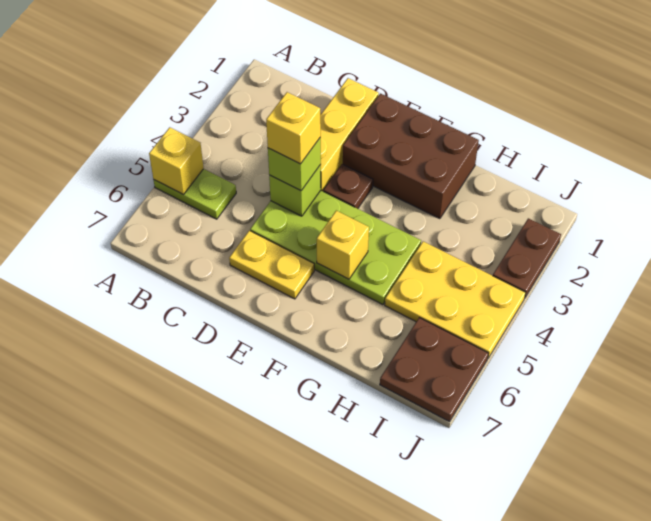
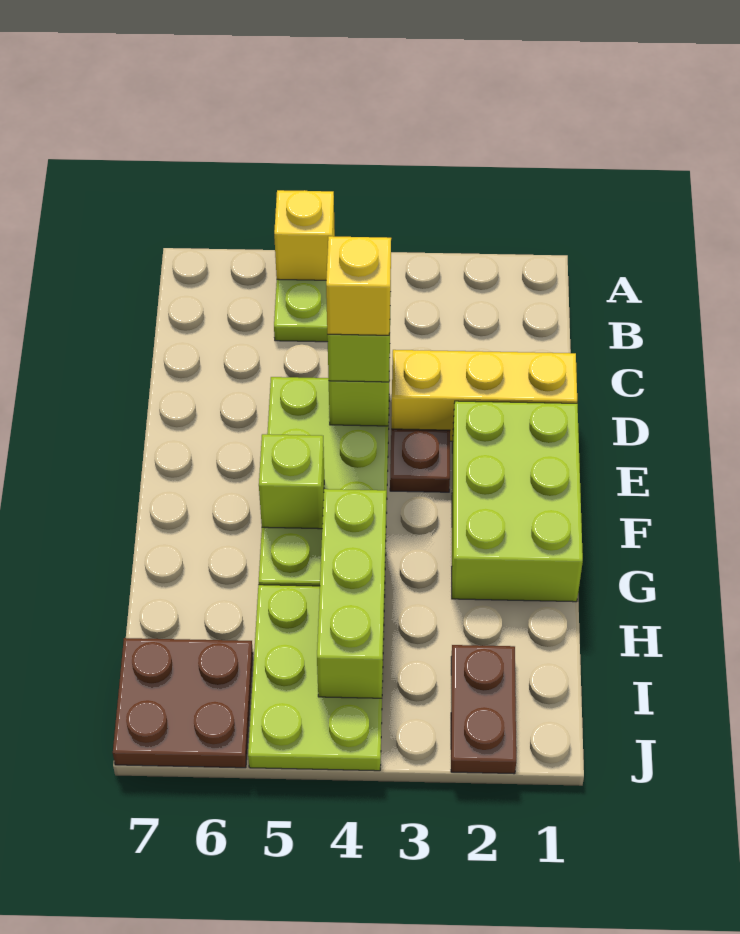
yellow plate D6:E6 level 1 -> none
brown brick E1:G2 level 1 -> lime brick E1:G2 level 1
yellow brick F5 level 2 -> lime brick F5 level 2
none -> lime brick G4:I4 level 2
yellow plate H4:J5 level 1 -> lime plate H4:J5 level 1
brown plate J2:J3 level 1 -> brown plate I2:J2 level 1

